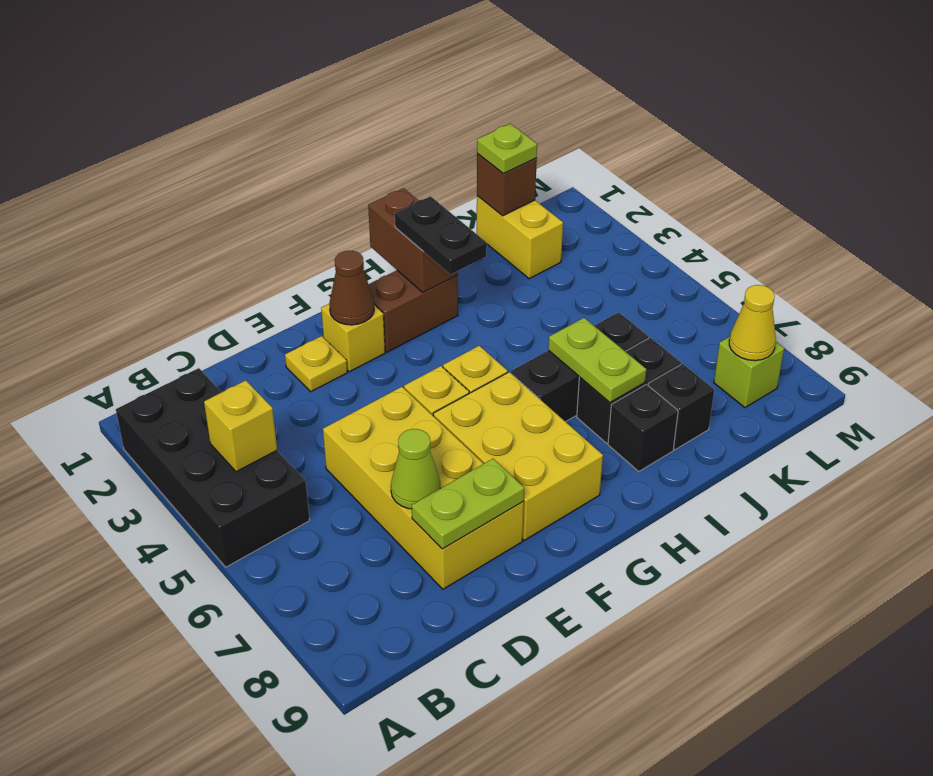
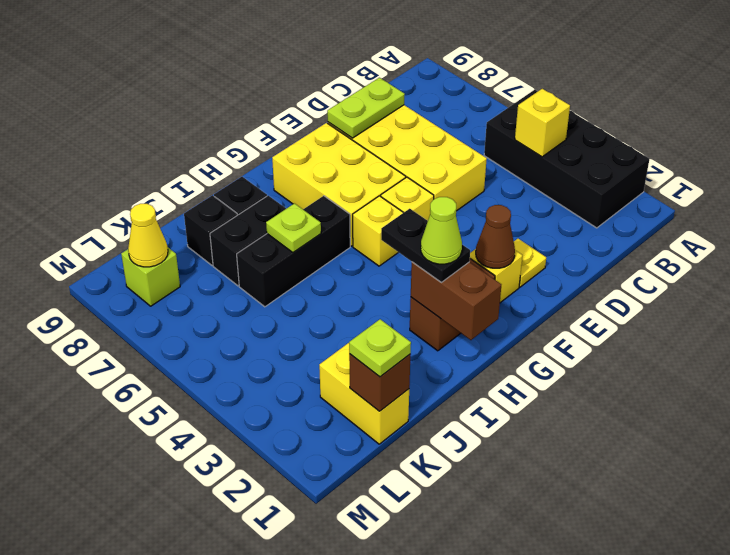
lime cone D7 level 2 -> lime cone H2 level 4
lime plate I6:I7 level 2 -> lime plate I6 level 2

